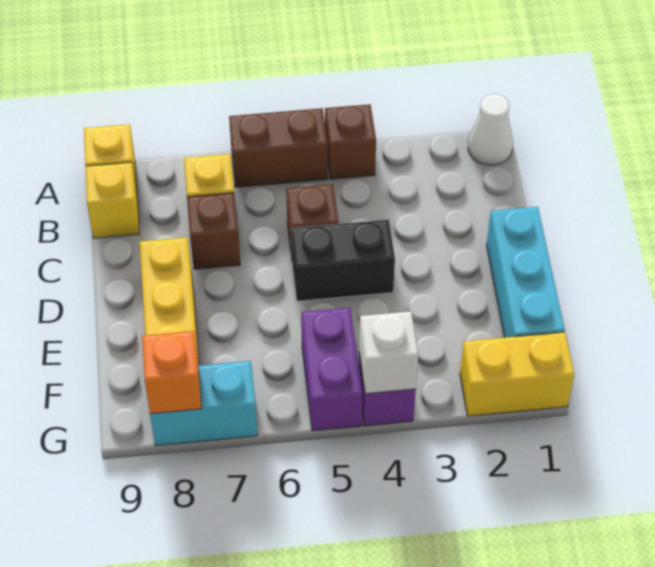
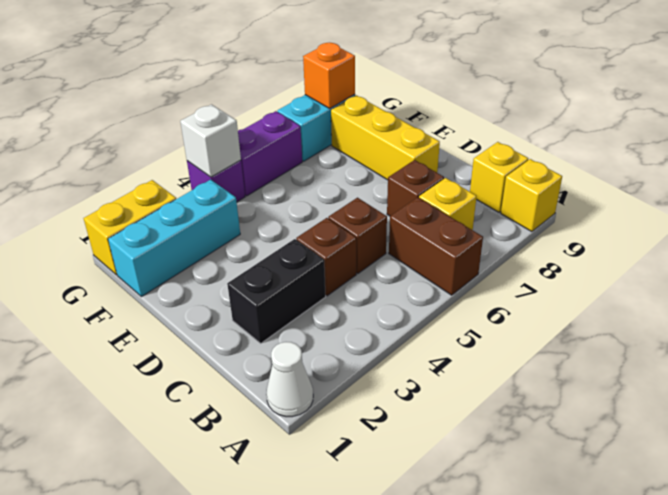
brown brick A4 level 1 -> brown brick C4 level 1
brown brick A5:A6 level 1 -> brown brick A6:B6 level 1
cyan brick D1:F1 level 1 -> cyan brick F1:F3 level 1
black brick D4:D5 level 1 -> black brick C2:C3 level 1
purple brick F5:G5 level 1 -> purple brick G5:G6 level 1

